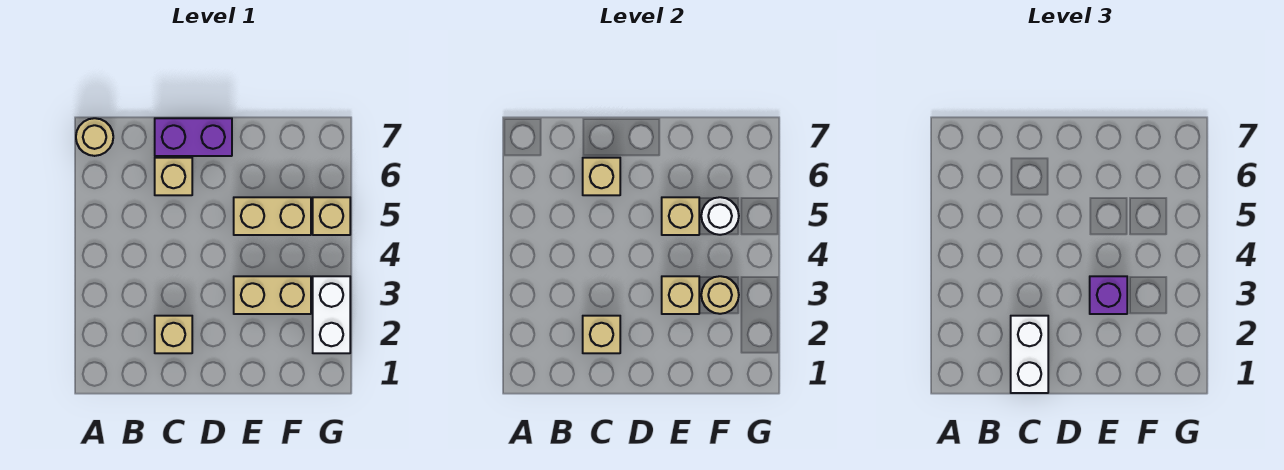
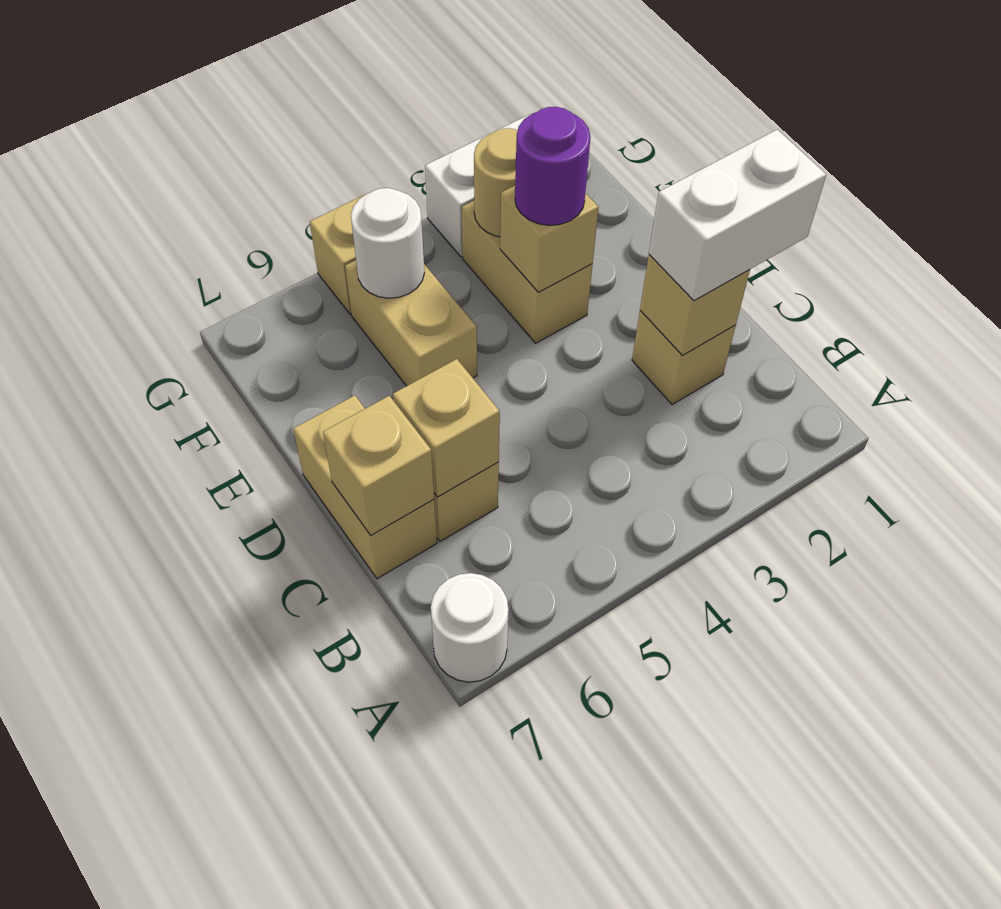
tan round brick A7 level 1 -> white round brick A7 level 1
purple brick C7:D7 level 1 -> tan brick C7:D7 level 1
purple brick E3 level 3 -> purple round brick E3 level 3
tan brick E5 level 2 -> tan brick C7 level 2

